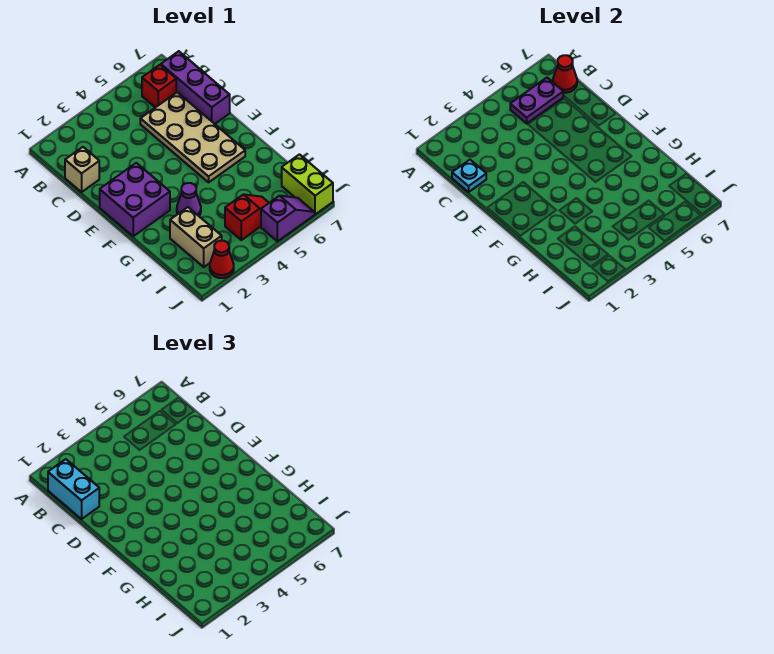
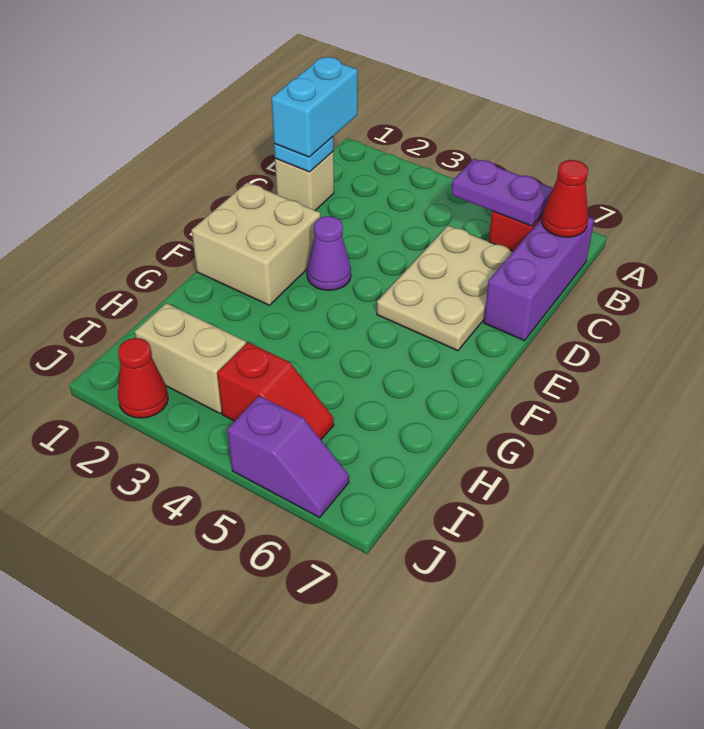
tan plate C5:F6 level 1 -> tan plate C5:E6 level 1
purple brick E1:F2 level 1 -> tan brick E1:F2 level 1
purple cone G3 level 1 -> purple cone E3 level 1
tan brick H2:I2 level 1 -> tan brick I2:I3 level 1
lime brick I7:J7 level 1 -> none

